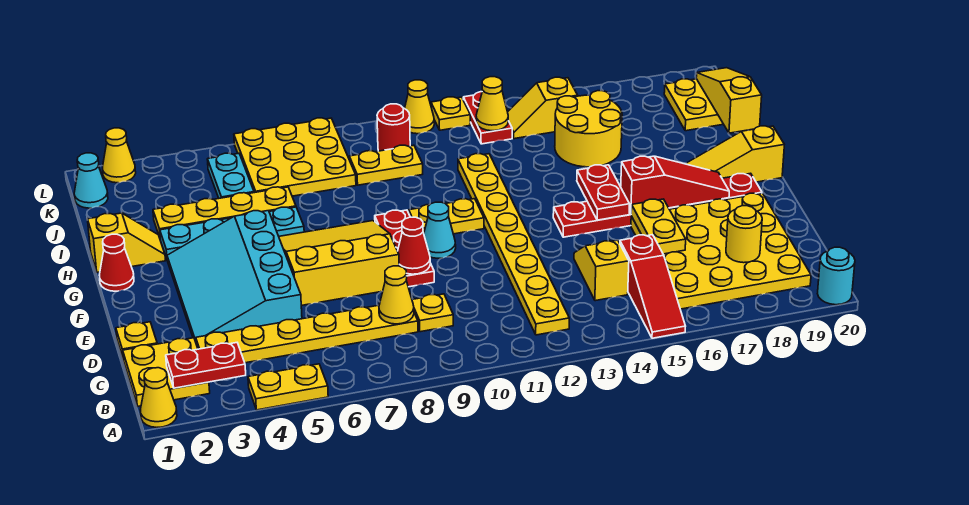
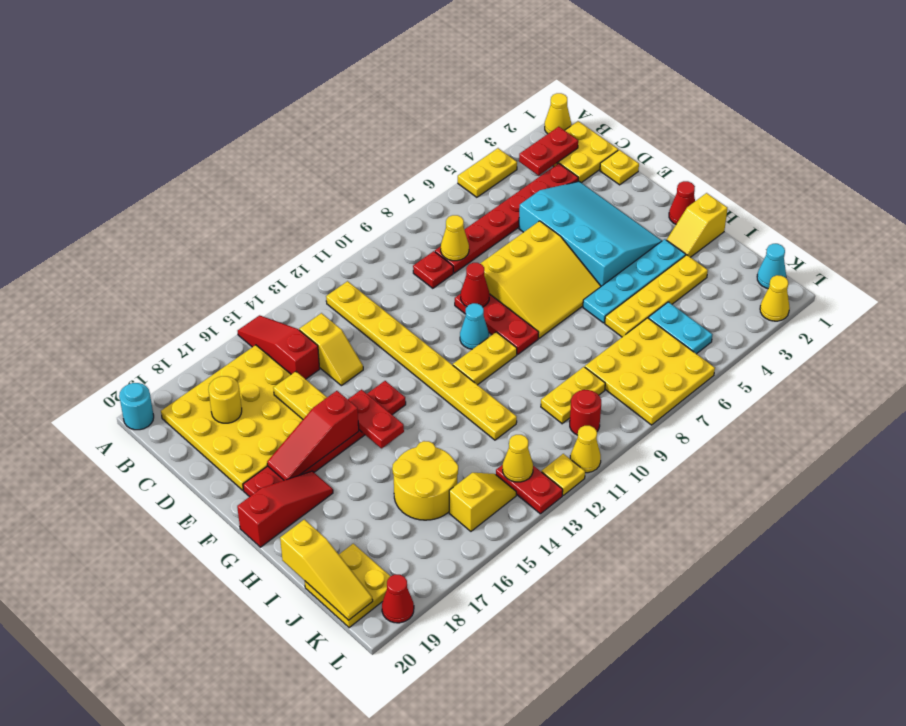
yellow plate C3:C8 level 1 -> red plate C3:C8 level 1
yellow plate C9 level 1 -> red plate C9 level 1
yellow slope G18:G20 level 1 top 20 -> red slope G18:G20 level 1 top 20
none -> red cone L19 level 1

